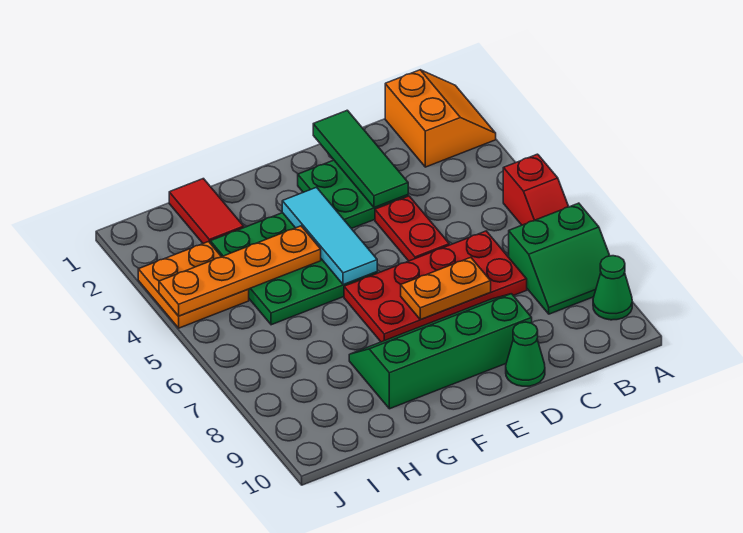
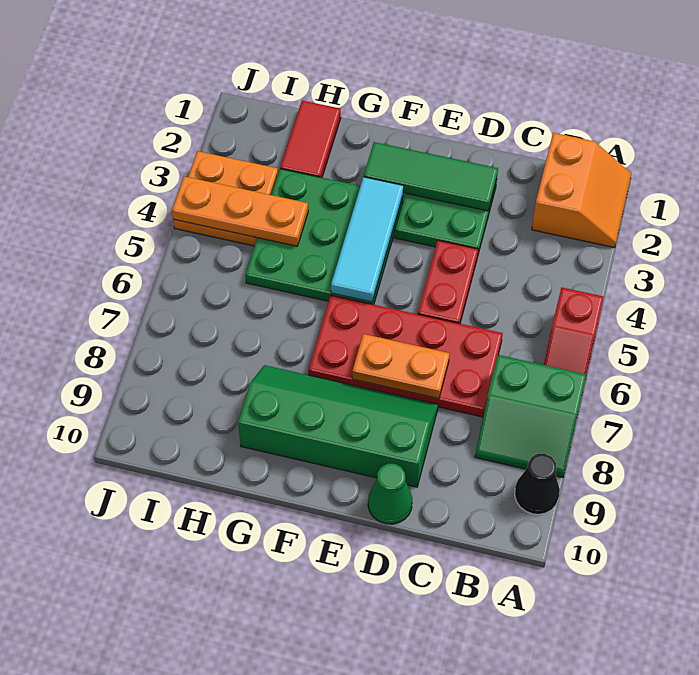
green cone A9 level 1 -> black cone A9 level 1
green tile D1:D3 level 2 -> green tile D2:F2 level 2
orange plate G4:J4 level 2 -> orange plate H4:J4 level 2

